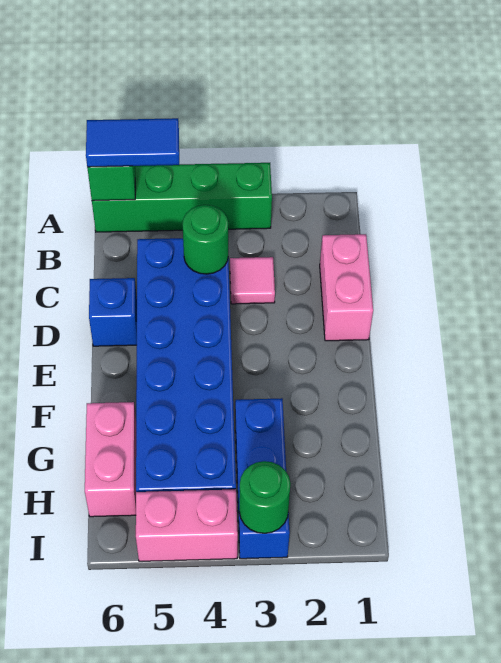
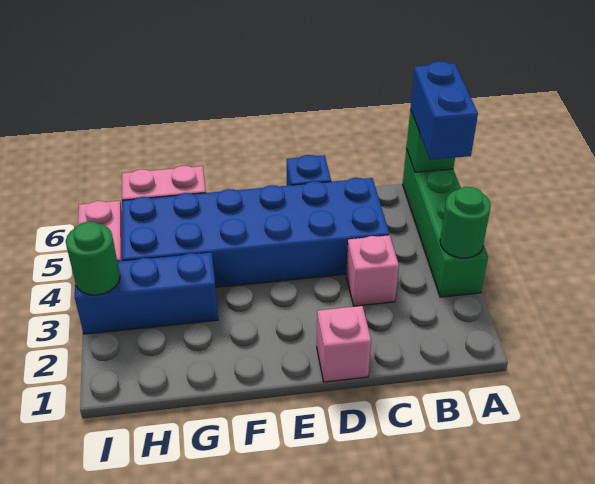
blue tile A5:A6 level 3 -> blue brick A5:A6 level 3
pink brick C1:D1 level 1 -> pink brick D1 level 1
pink tile C3 level 1 -> pink brick C3 level 1
green round brick C4 level 2 -> green round brick A3 level 2

